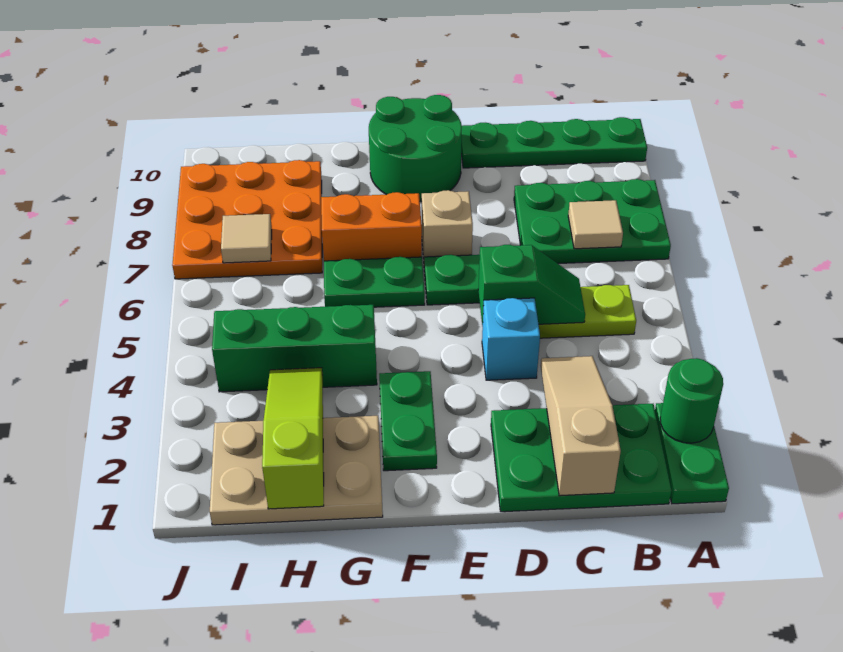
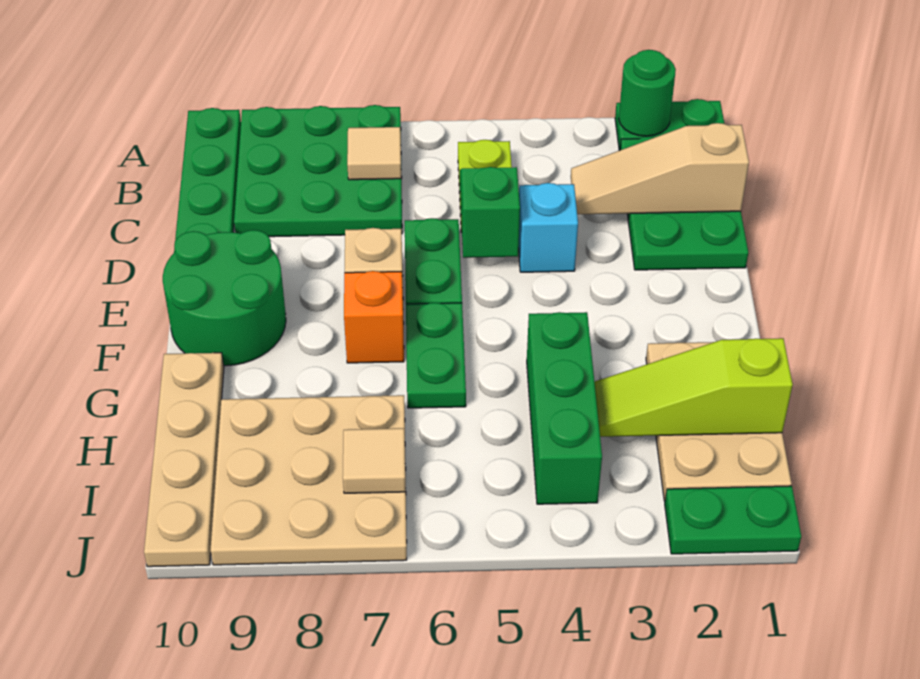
green plate A7:C8 level 1 -> green plate A7:C9 level 1
green plate F2:F3 level 1 -> green plate J1:J2 level 1
orange brick F7:G7 level 1 -> orange brick F7 level 1
none -> tan plate G10:J10 level 1
orange plate H7:J9 level 1 -> tan plate H7:J9 level 1

